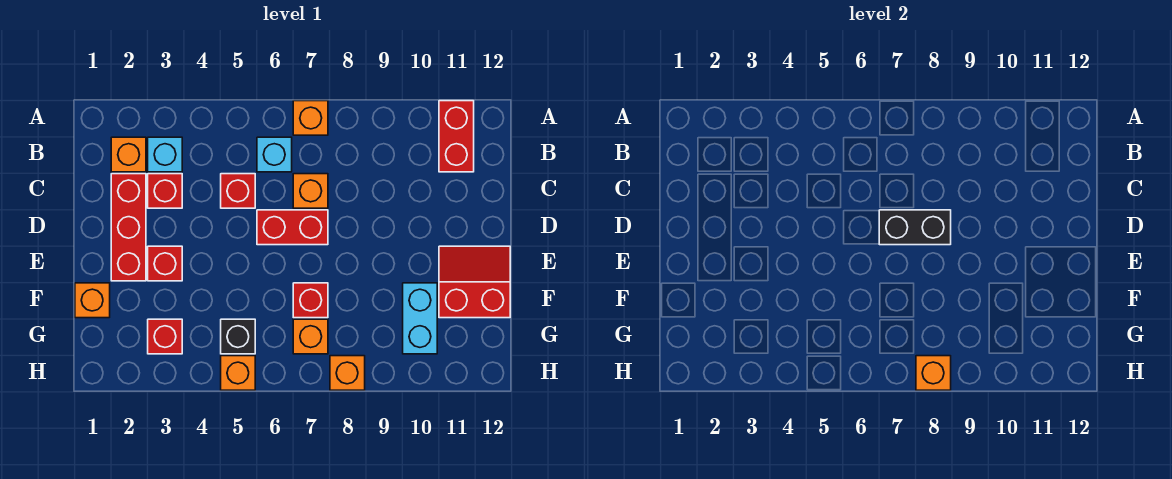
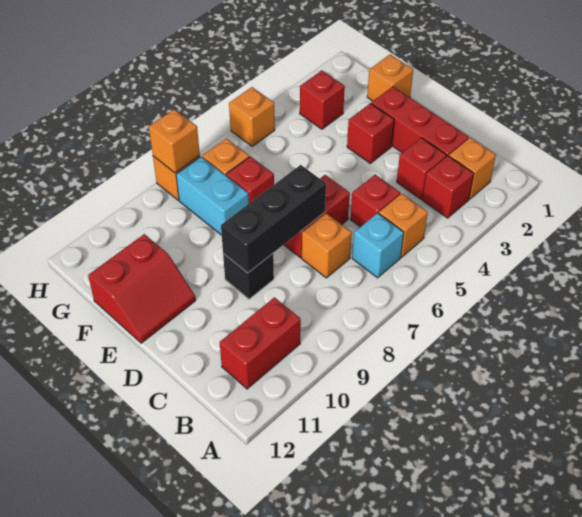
orange brick A7 level 1 -> orange brick B5 level 1
red brick A11:B11 level 1 -> red brick B10:B11 level 1
cyan brick B3 level 1 -> red brick B3 level 1
black brick D7:D8 level 2 -> black brick D7:D9 level 2
cyan brick F10:G10 level 1 -> cyan brick F8:G8 level 1
black brick G5 level 1 -> black brick D9 level 1

